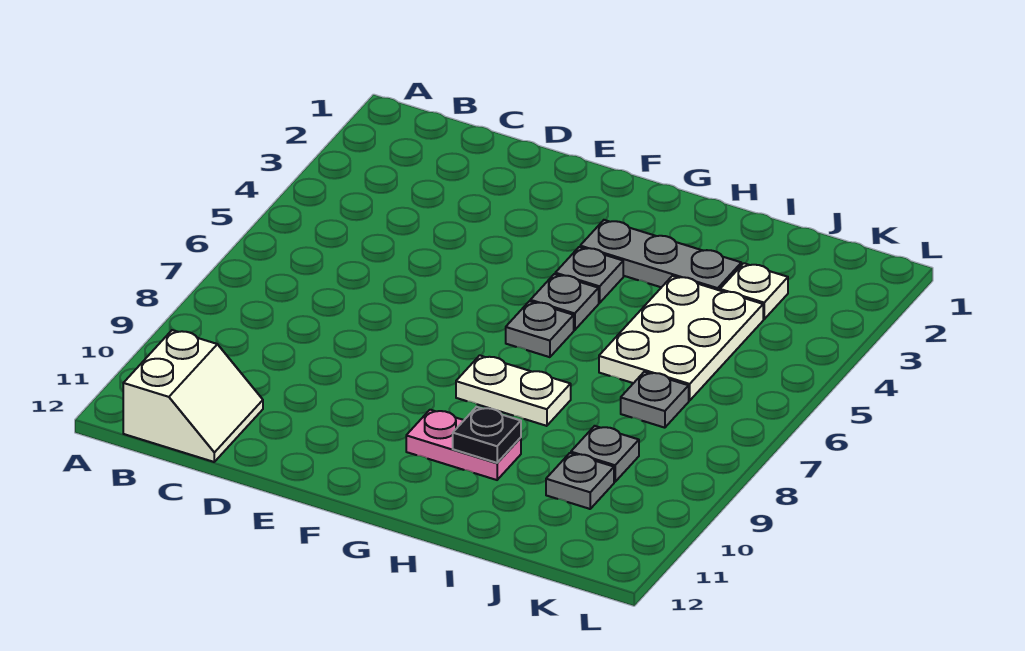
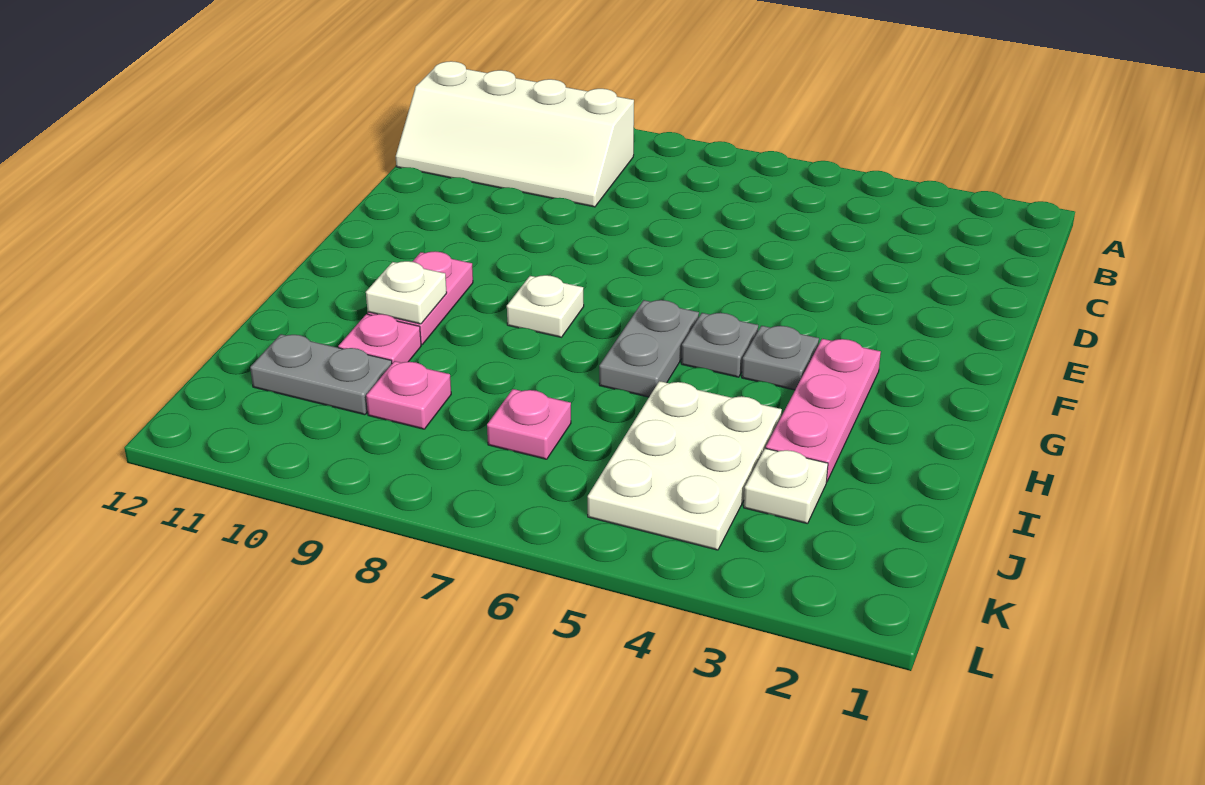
white slope B11:C12 level 1 top B -> white slope B9:C12 level 1 top B
grey plate G3:I3 level 1 -> pink plate G3:I3 level 1
grey plate G6 level 1 -> grey plate G6:H6 level 1
white plate G8:H8 level 1 -> white plate G8 level 1
black plate H10 level 2 -> white plate H10 level 2
white plate I4:J6 level 1 -> white plate I4:K5 level 1
none -> pink plate I10 level 1
grey plate J7 level 1 -> pink plate J7 level 1
grey plate J9 level 1 -> pink plate J9 level 1
grey plate J10 level 1 -> grey plate J10:J11 level 1

